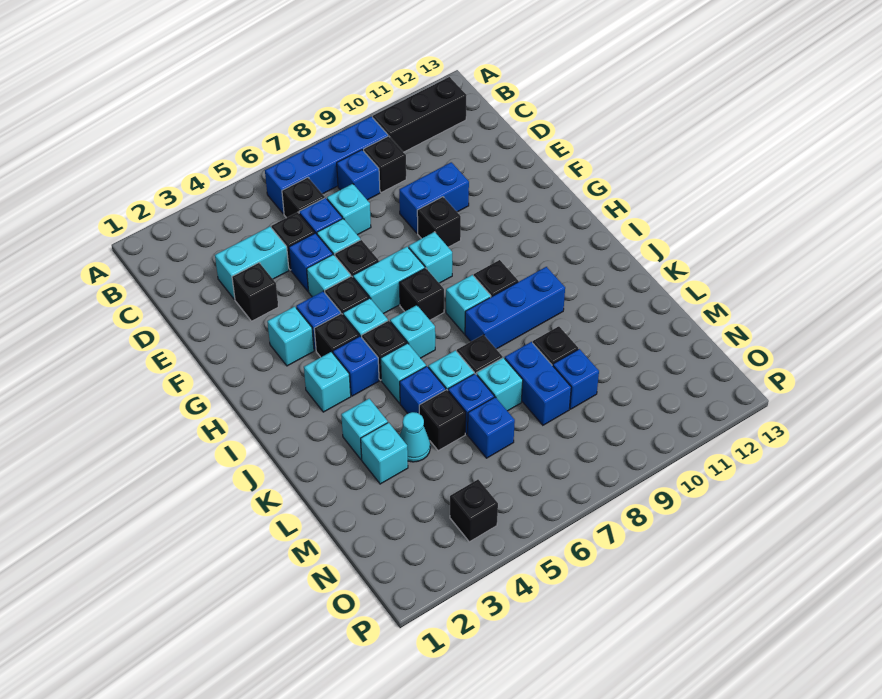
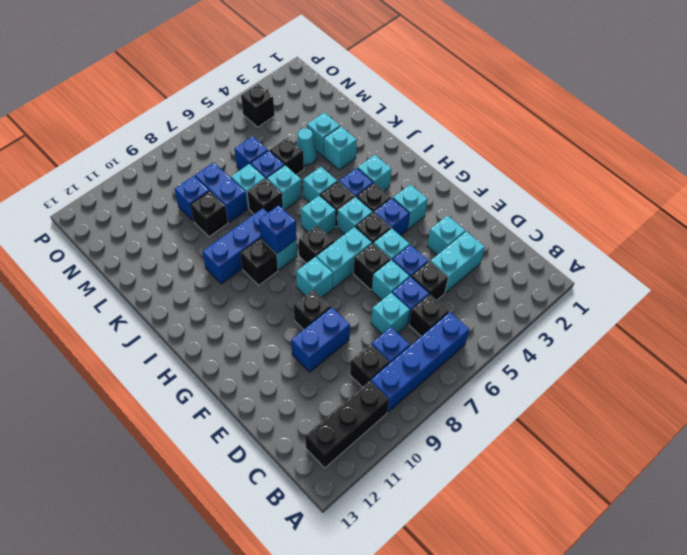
black brick E3 level 1 -> cyan brick E3 level 1
blue brick K5 level 1 -> blue brick I8 level 2

